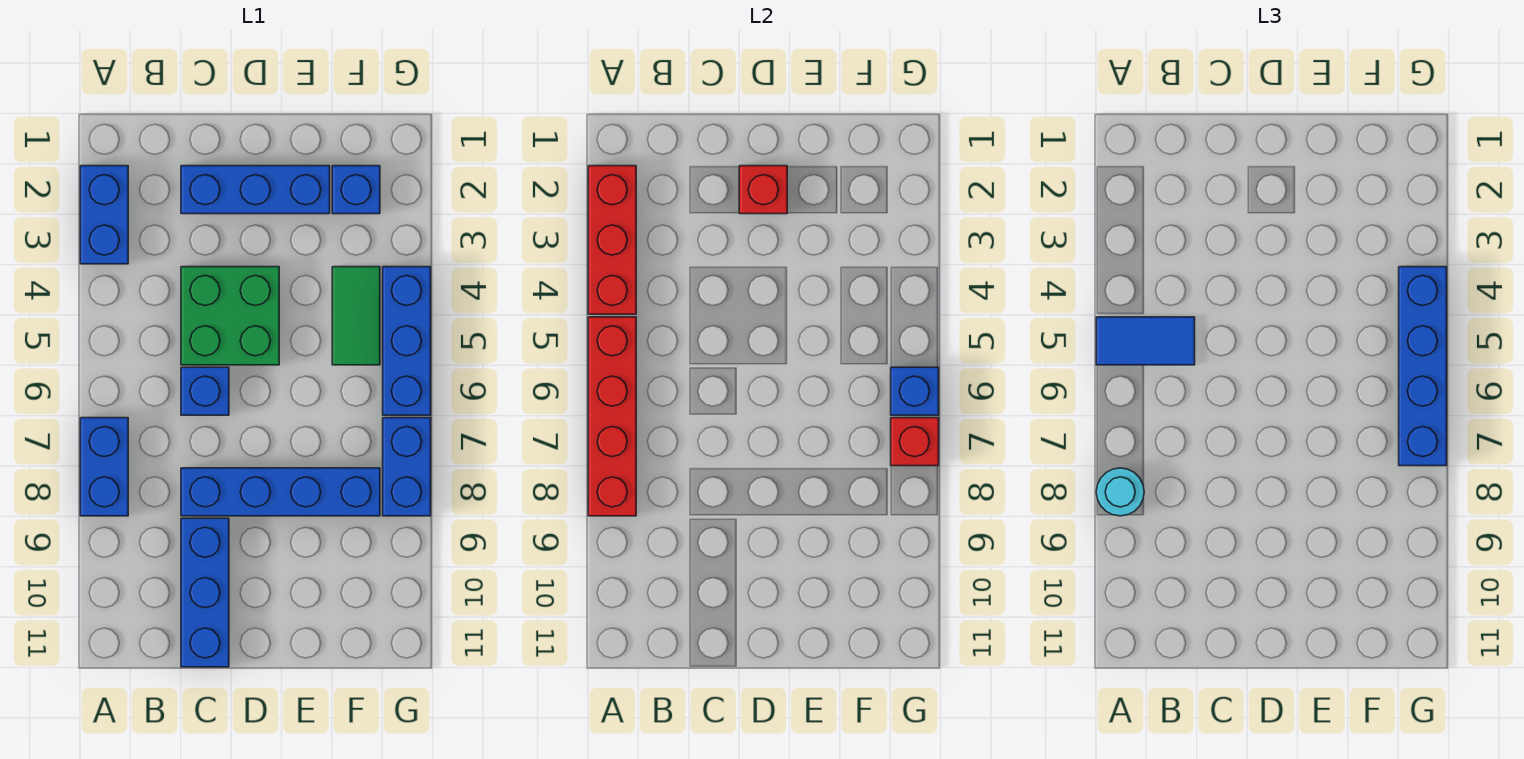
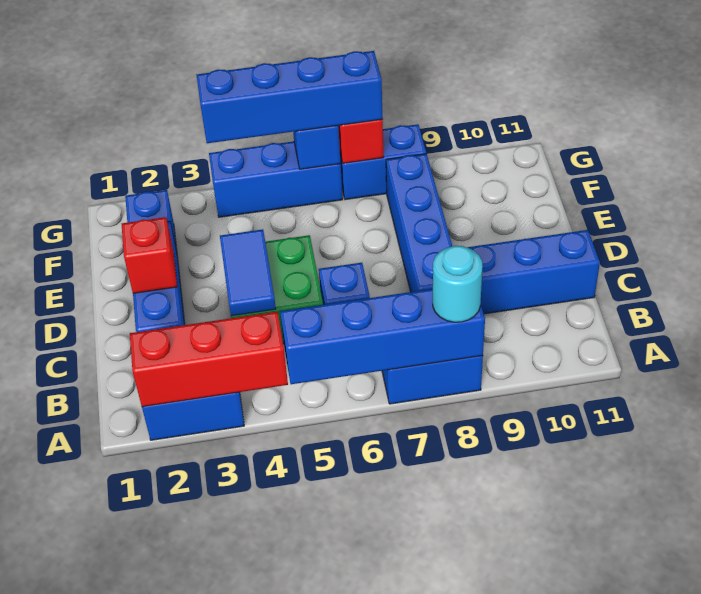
red brick A5:A8 level 2 -> blue brick A5:A8 level 2
blue tile A5:B5 level 3 -> blue tile C4:D4 level 2
green tile F4:F5 level 1 -> none

